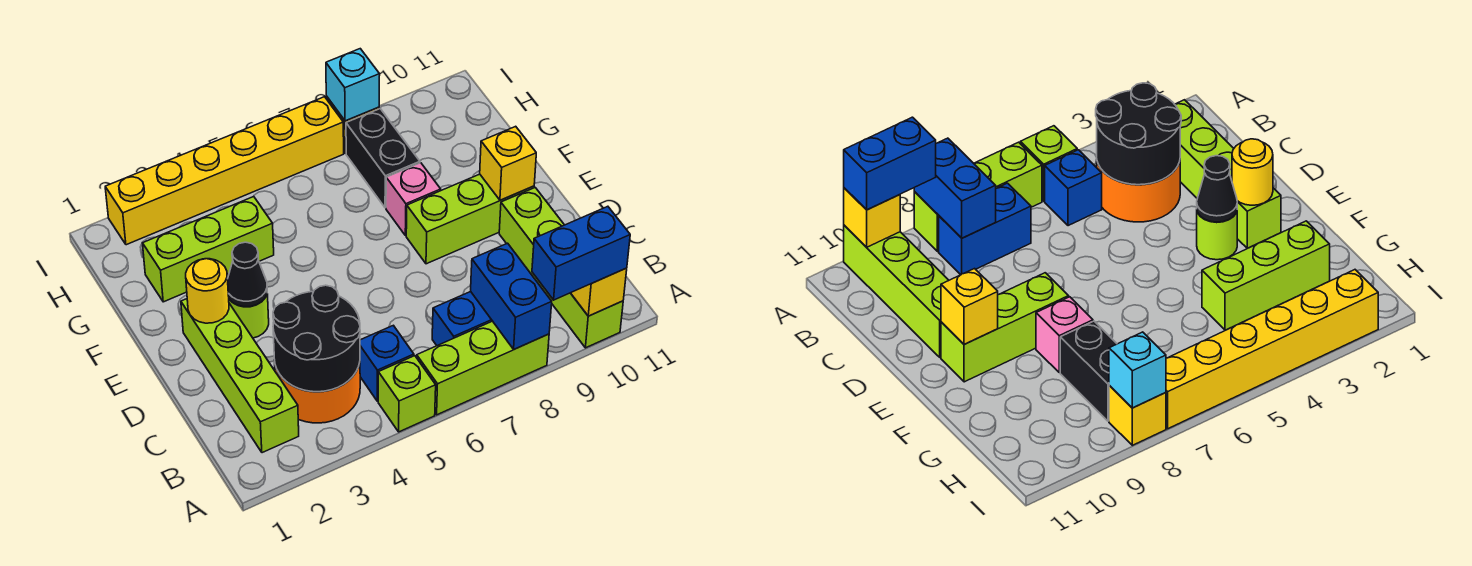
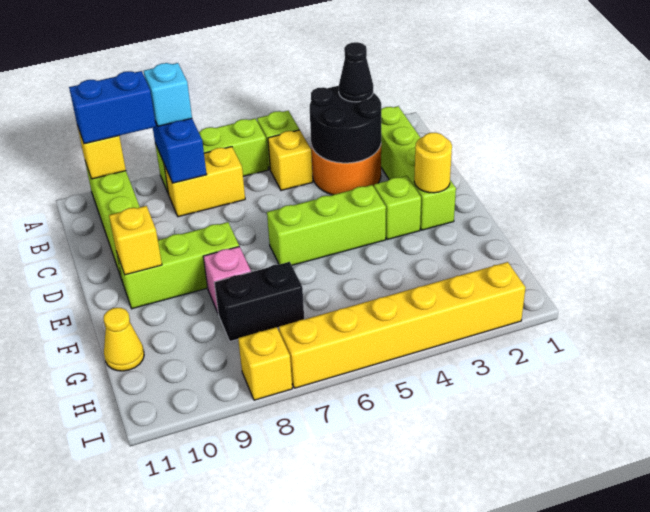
blue brick B5 level 1 -> yellow brick B5 level 1
blue brick B7:B8 level 1 -> yellow brick B7:B8 level 1
lime round brick E3 level 1 -> lime brick E3 level 1
black cone E3 level 2 -> black cone B3 level 3
lime brick G2:G4 level 1 -> lime brick E4:E6 level 1
black brick G8:H8 level 1 -> black brick G7:G8 level 1
none -> yellow cone G11 level 1
cyan brick I8 level 2 -> cyan brick A8 level 3

